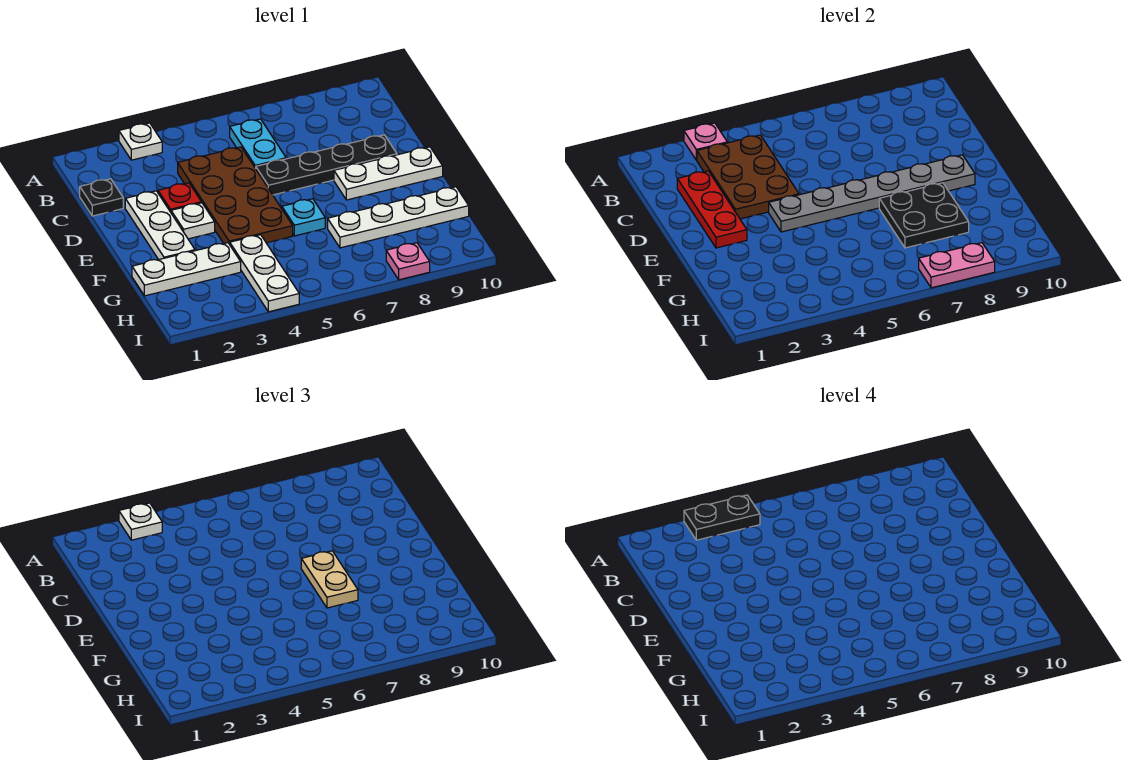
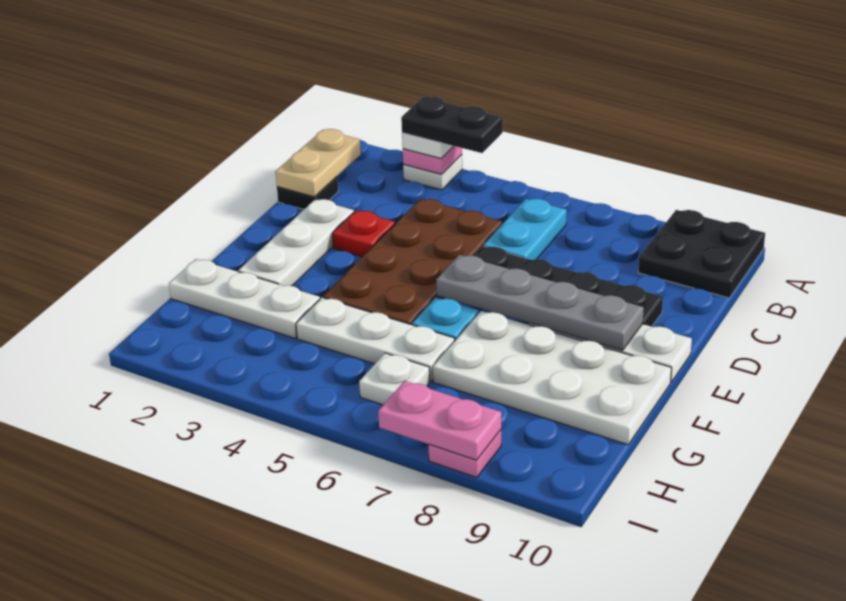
brown plate B3:D4 level 2 -> none
red plate C2:E2 level 2 -> none
white plate E3 level 1 -> white plate H6 level 1
grey plate E4:E9 level 2 -> grey plate E6:E9 level 2
tan plate E7:F7 level 3 -> tan plate B1:C1 level 2
black plate F7:G8 level 2 -> black plate A9:B10 level 1
white plate G4:I4 level 1 -> white plate G4:G6 level 1
white plate G7:G10 level 1 -> white plate F7:G10 level 1

